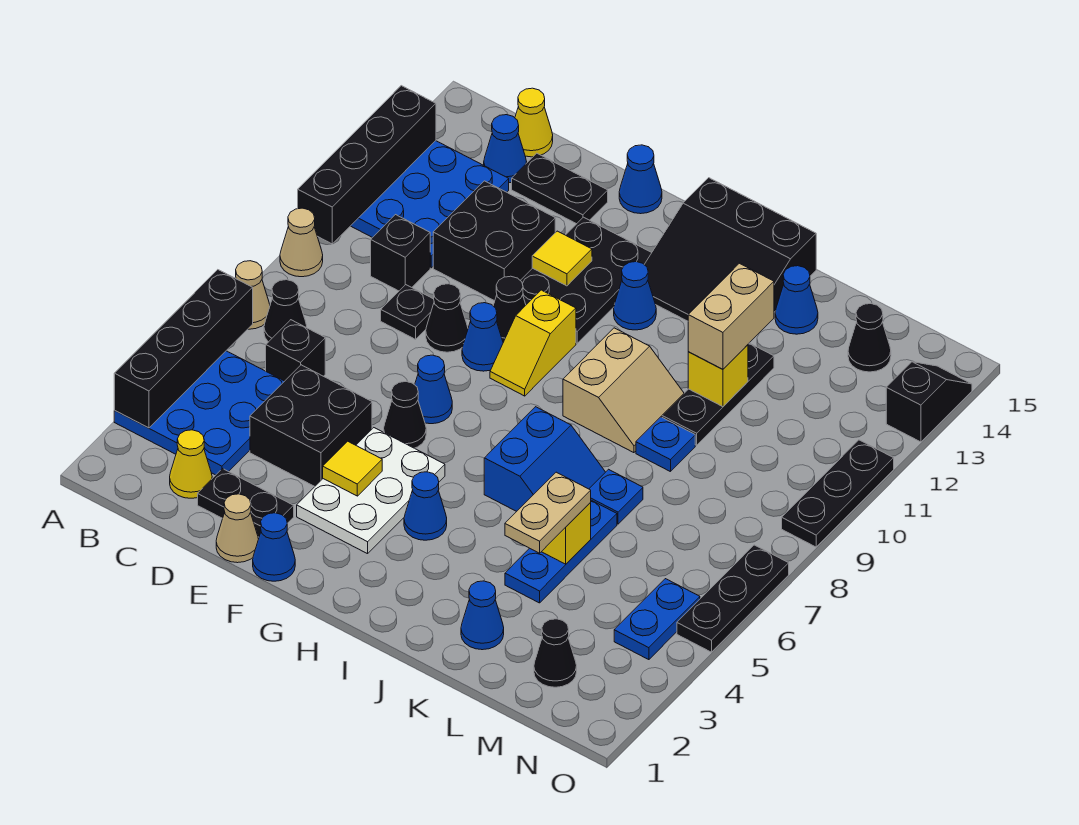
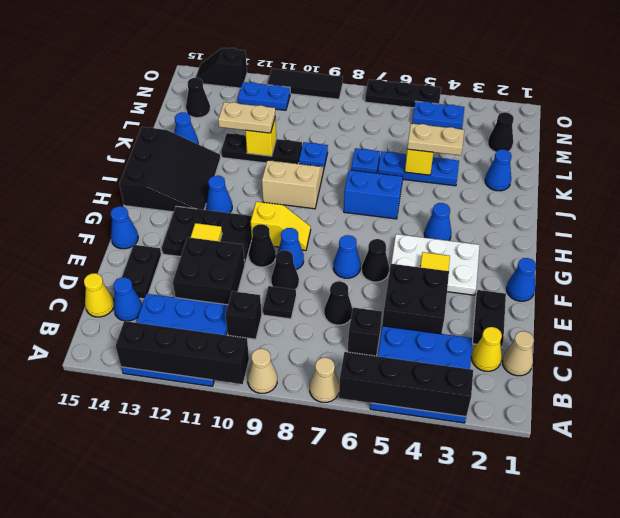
black cone B7 level 1 -> black cone D7 level 1
tan cone E1 level 1 -> tan cone C1 level 1
tan brick K11:K12 level 3 -> tan plate K11:K12 level 3
none -> blue plate N11:N12 level 1
black plate O9:O11 level 1 -> black tile O9:O11 level 1

